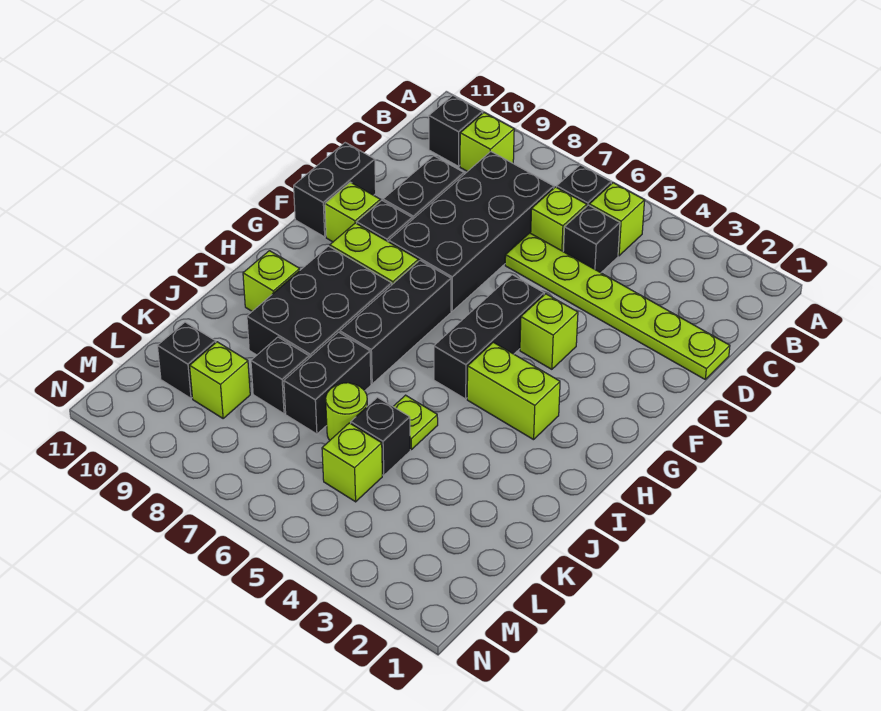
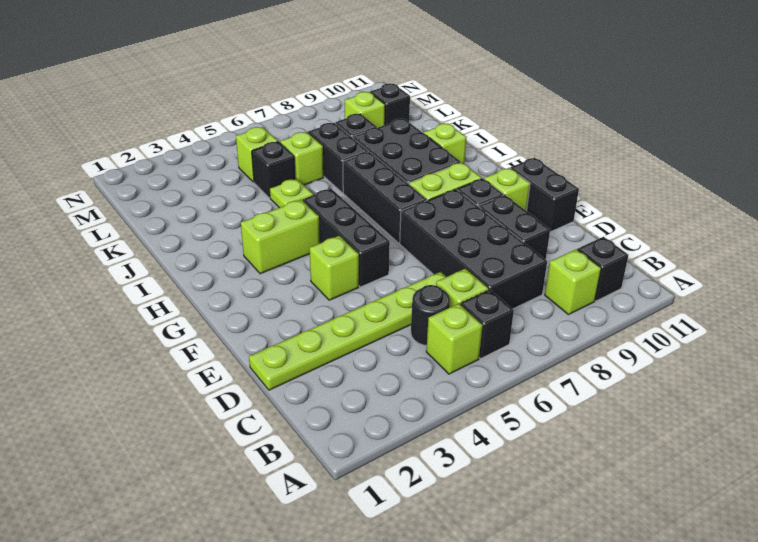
black brick C5 level 1 -> black round brick C5 level 1
lime round brick K6 level 1 -> lime brick K6 level 1

